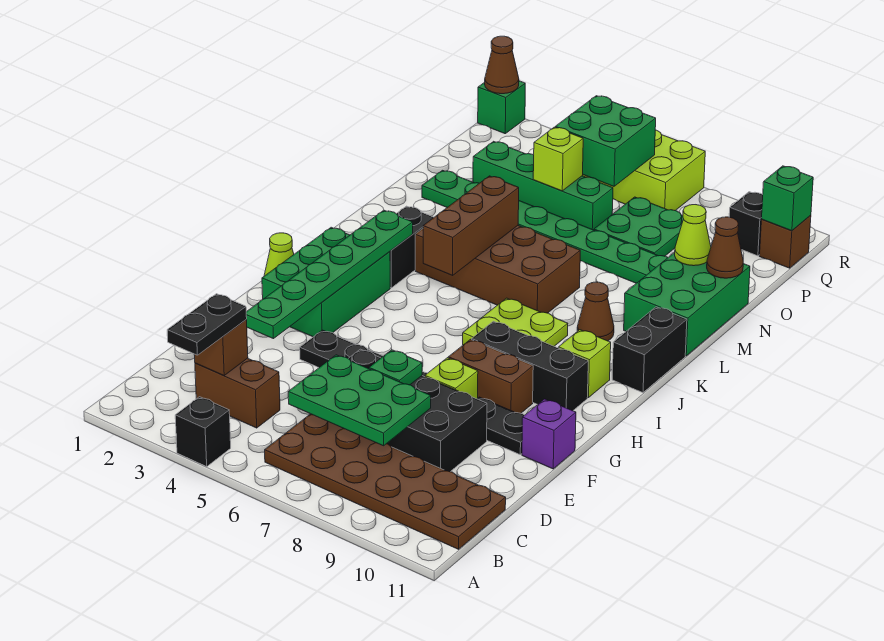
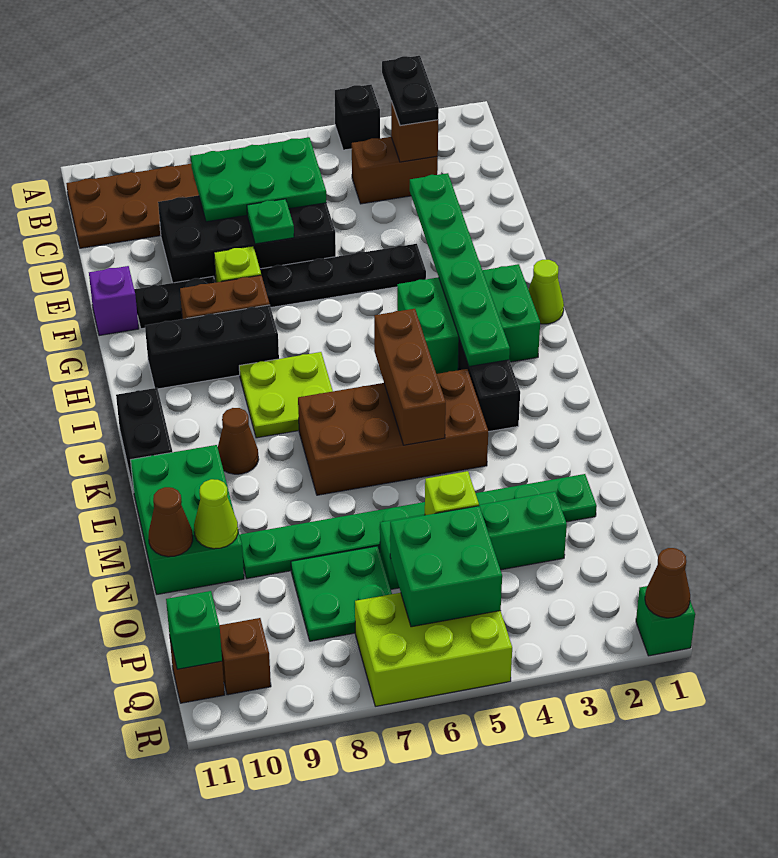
green brick G2:I3 level 1 -> green brick H2:I4 level 1
lime brick I10 level 1 -> none
black brick Q10 level 1 -> brown brick Q10 level 1

